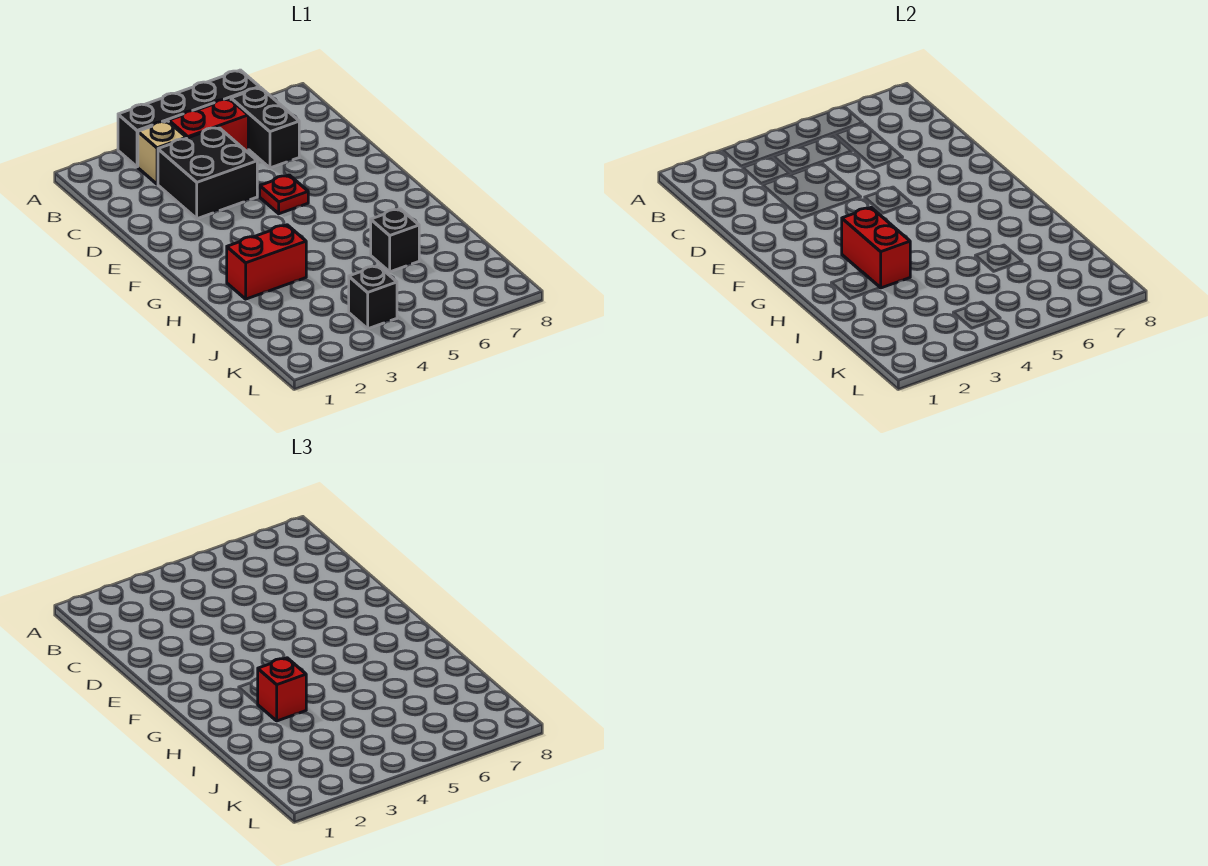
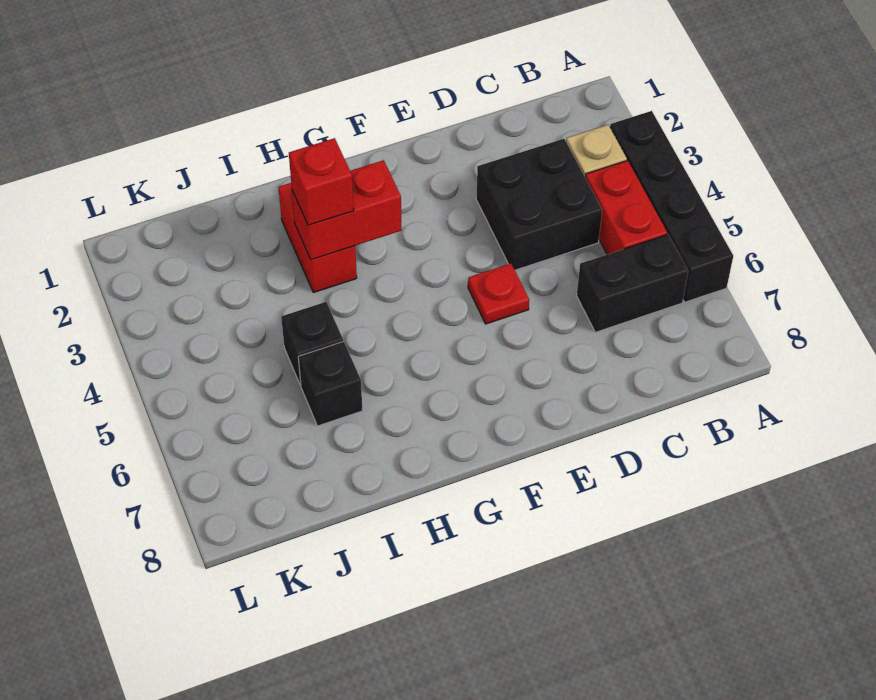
black brick K4 level 1 -> black brick I5 level 1

